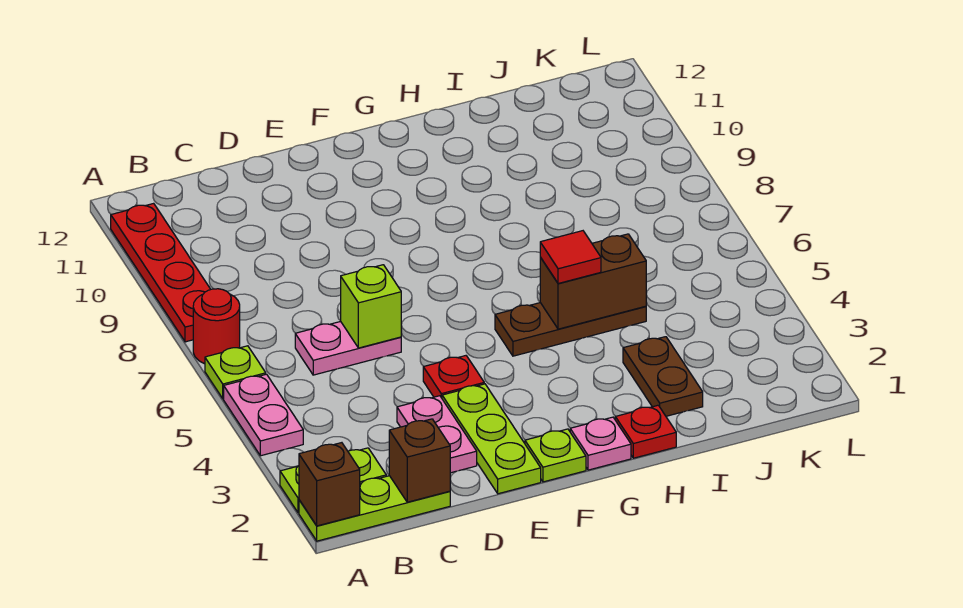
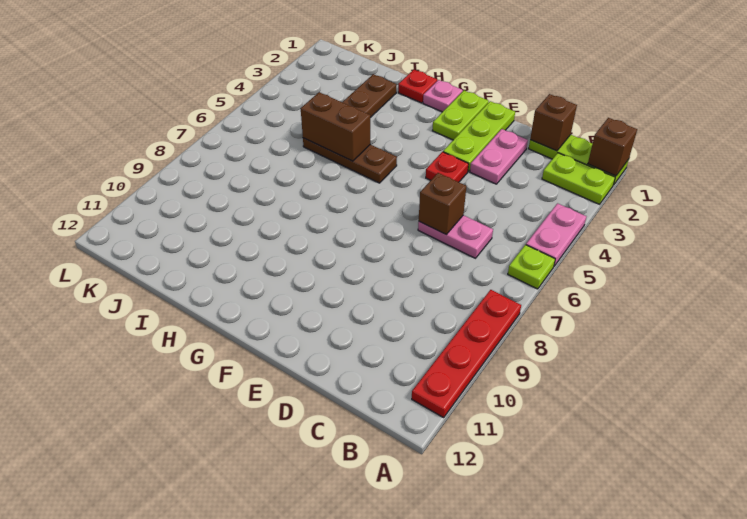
red round brick A7 level 1 -> none
lime brick D6 level 2 -> brown brick D6 level 2
lime plate F1 level 1 -> lime plate F1:F2 level 1
red tile H5 level 3 -> none

